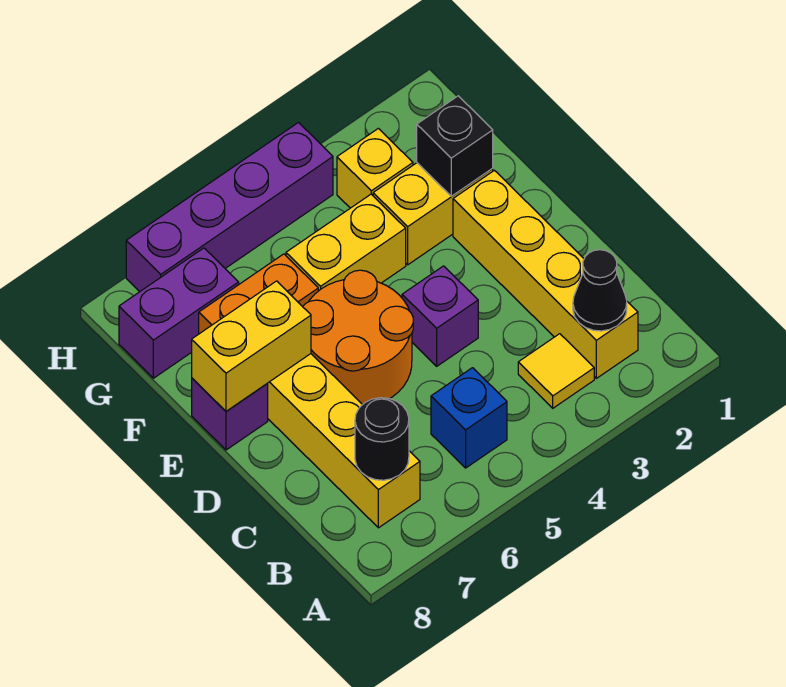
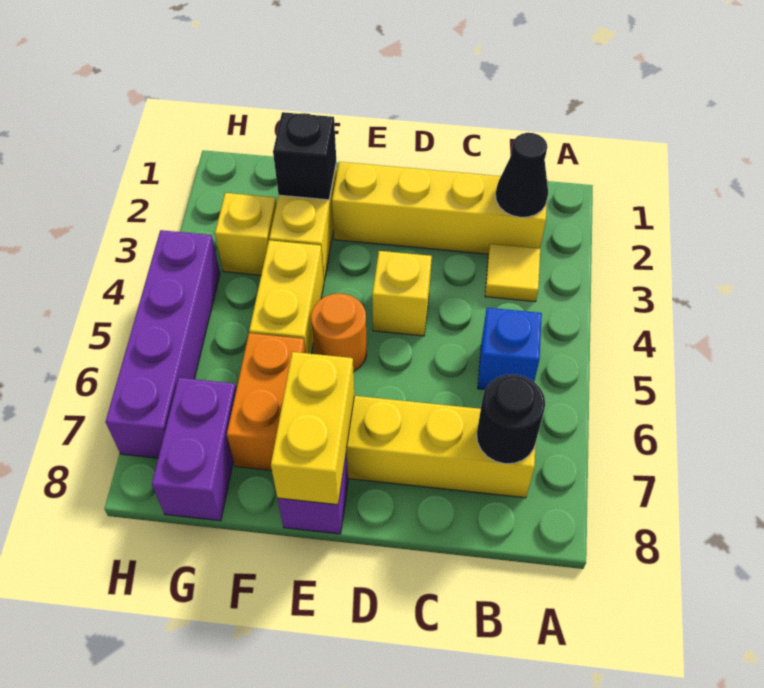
purple brick D4 level 1 -> yellow brick D4 level 1
orange round brick D5:E6 level 1 -> orange round brick E5 level 1

